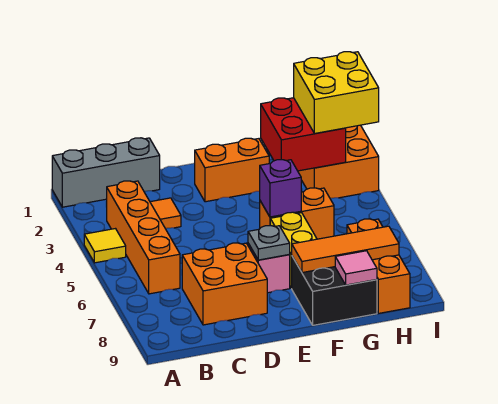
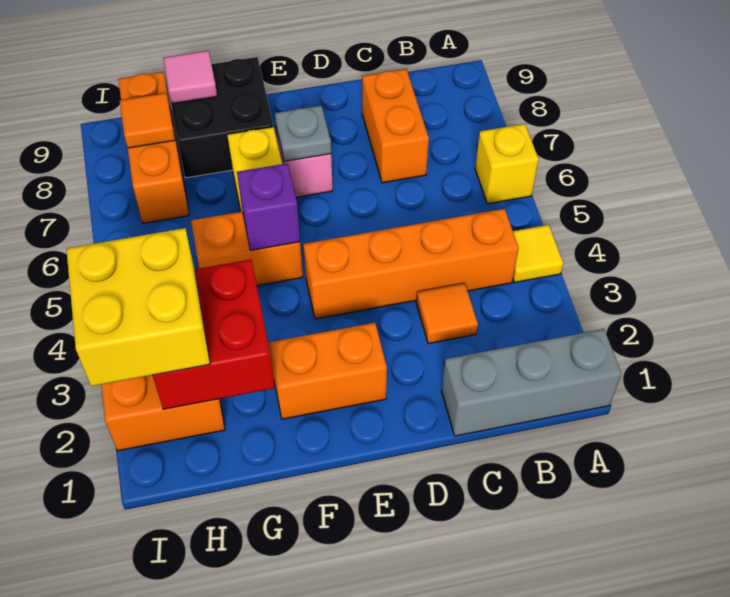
none -> yellow brick A6 level 1
orange brick B3:B6 level 1 -> orange brick B4:E4 level 1
orange brick C7:D8 level 1 -> orange brick C7:C8 level 1
orange tile F8:H8 level 2 -> orange tile H8 level 2

